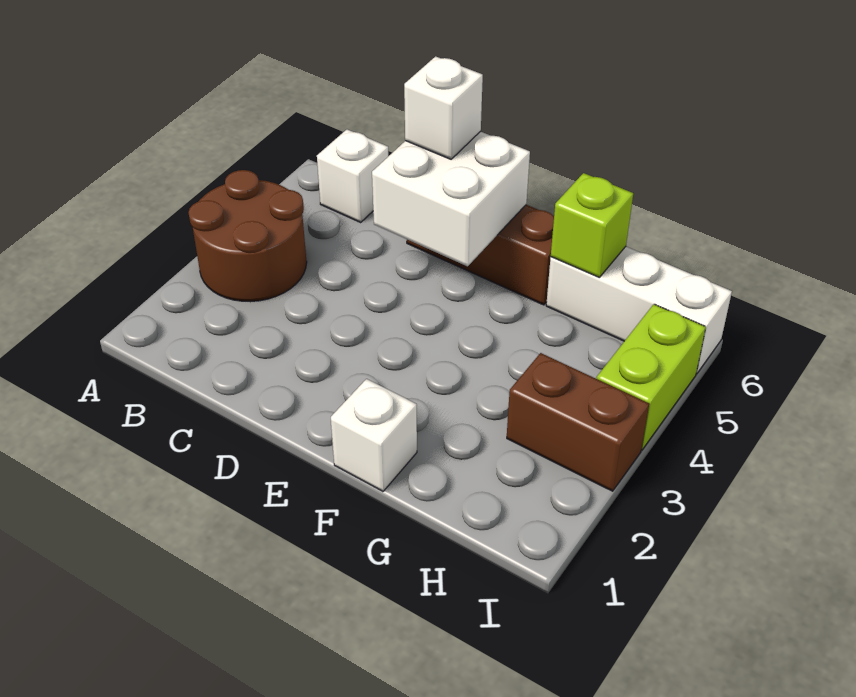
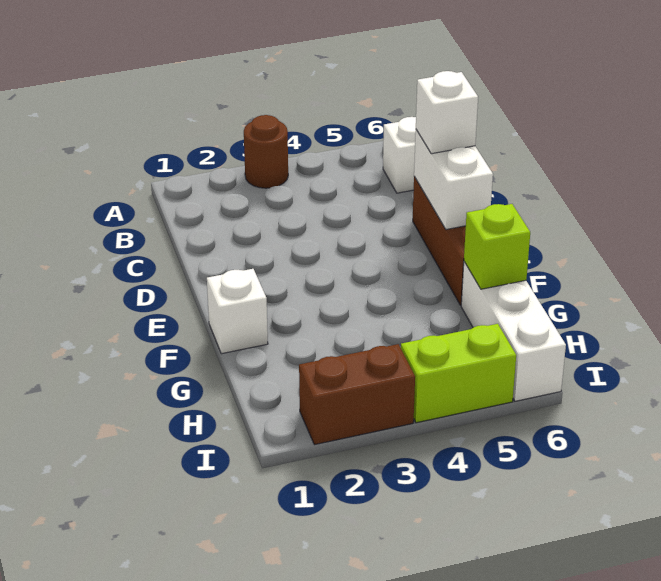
brown round brick A3:B4 level 1 -> brown round brick A3 level 1
white brick D5:E6 level 2 -> white brick D6:E6 level 2
brown brick H3:I3 level 1 -> brown brick I2:I3 level 1

